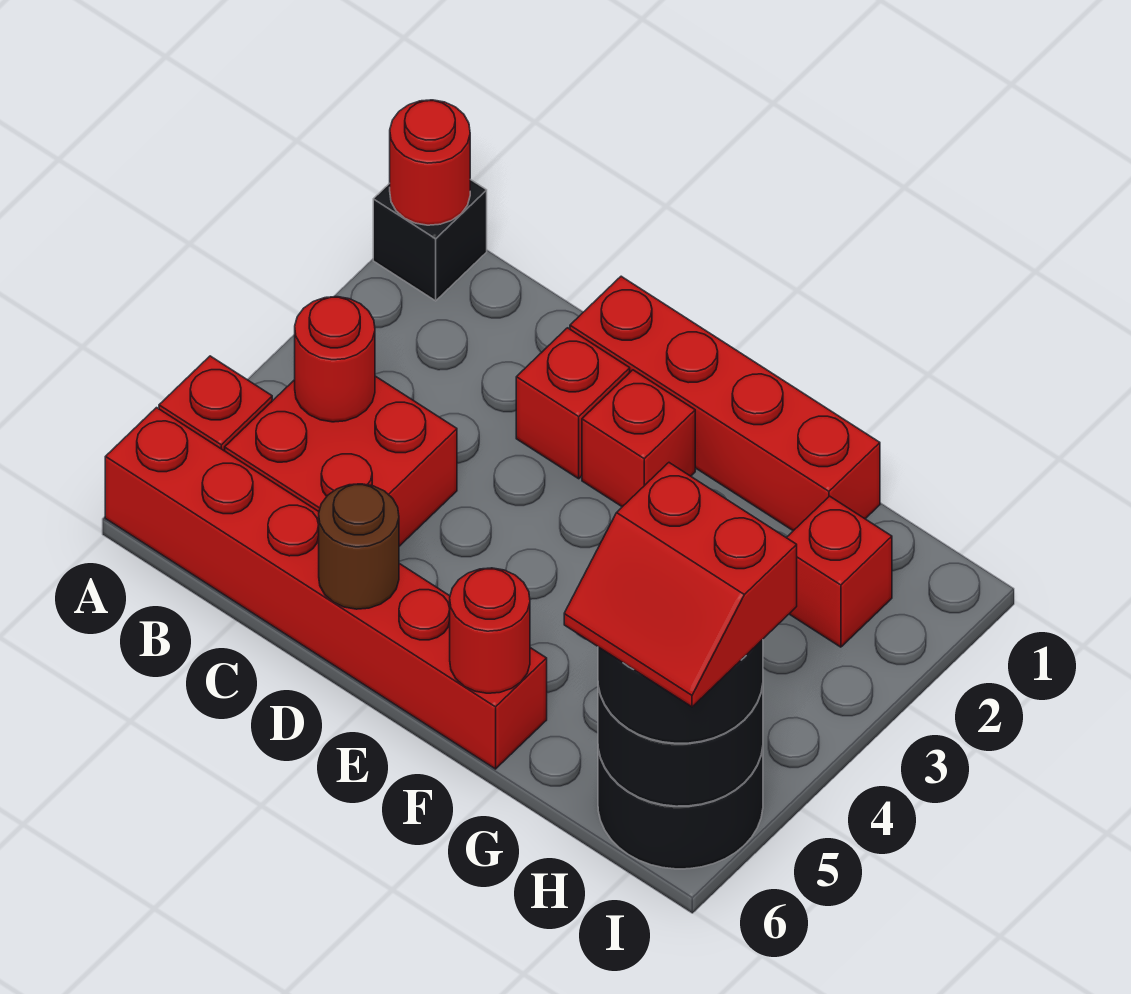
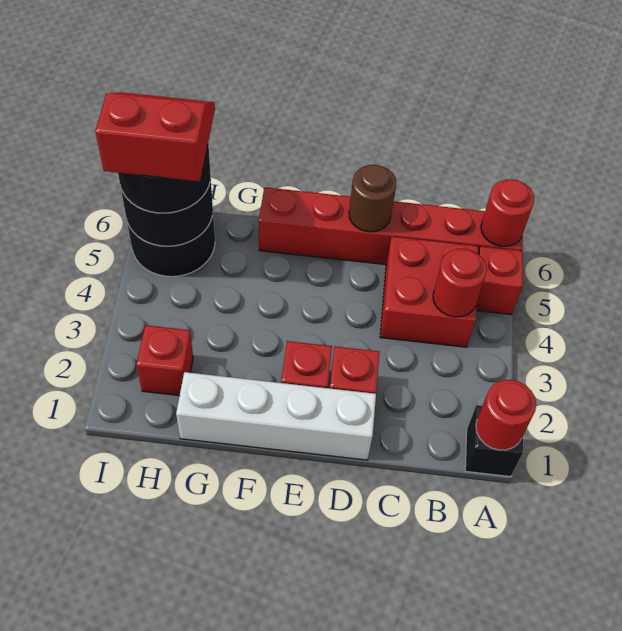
red brick D1:G1 level 1 -> white brick D1:G1 level 1
red round brick F6 level 2 -> red round brick A6 level 2

